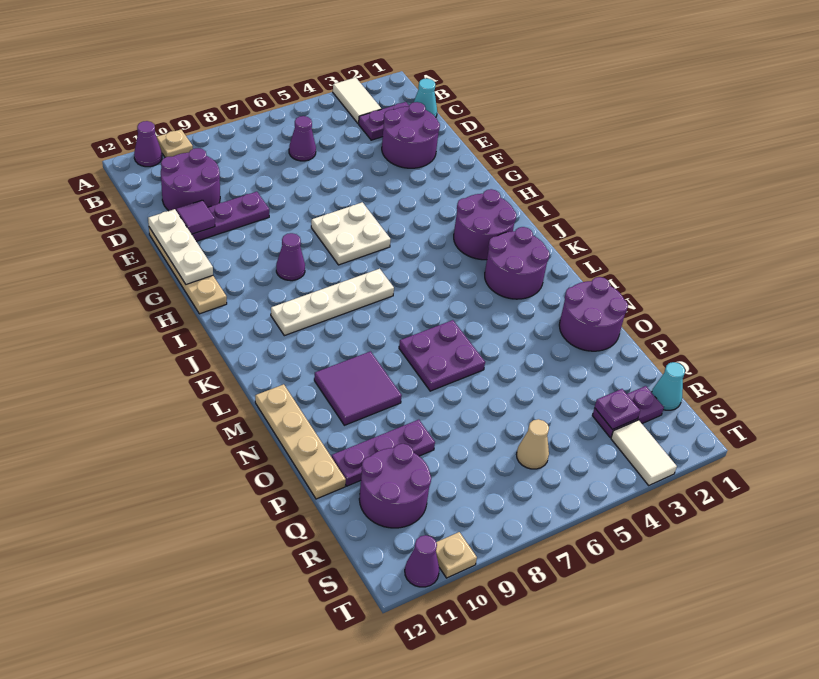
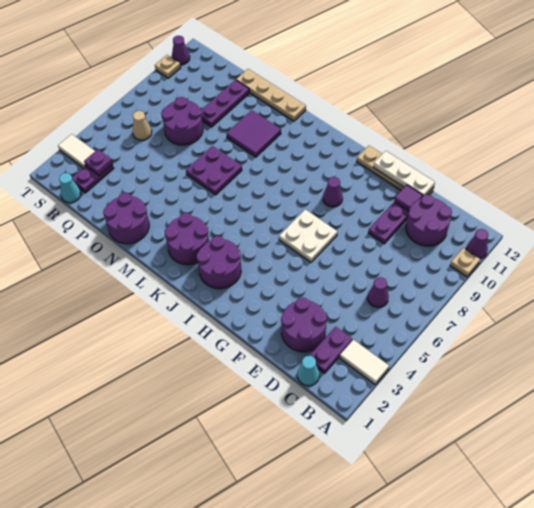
white plate J7:J10 level 1 -> none
purple round brick Q10:R11 level 1 -> purple round brick P7:Q8 level 1

